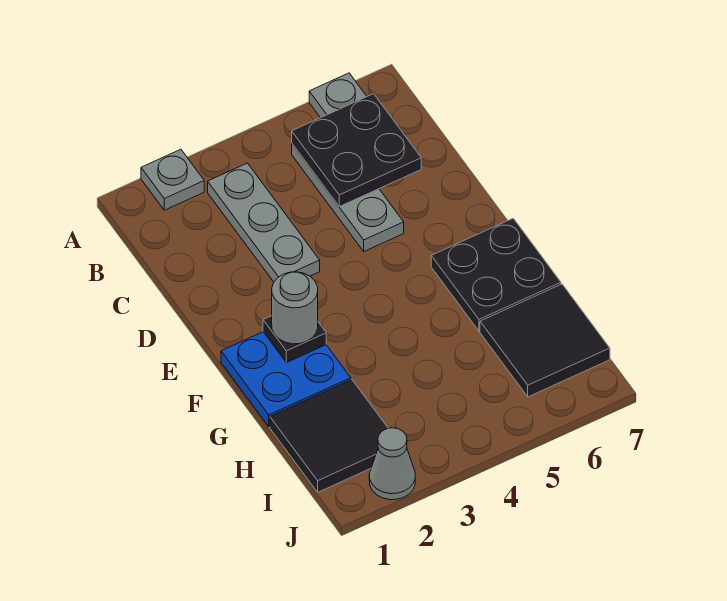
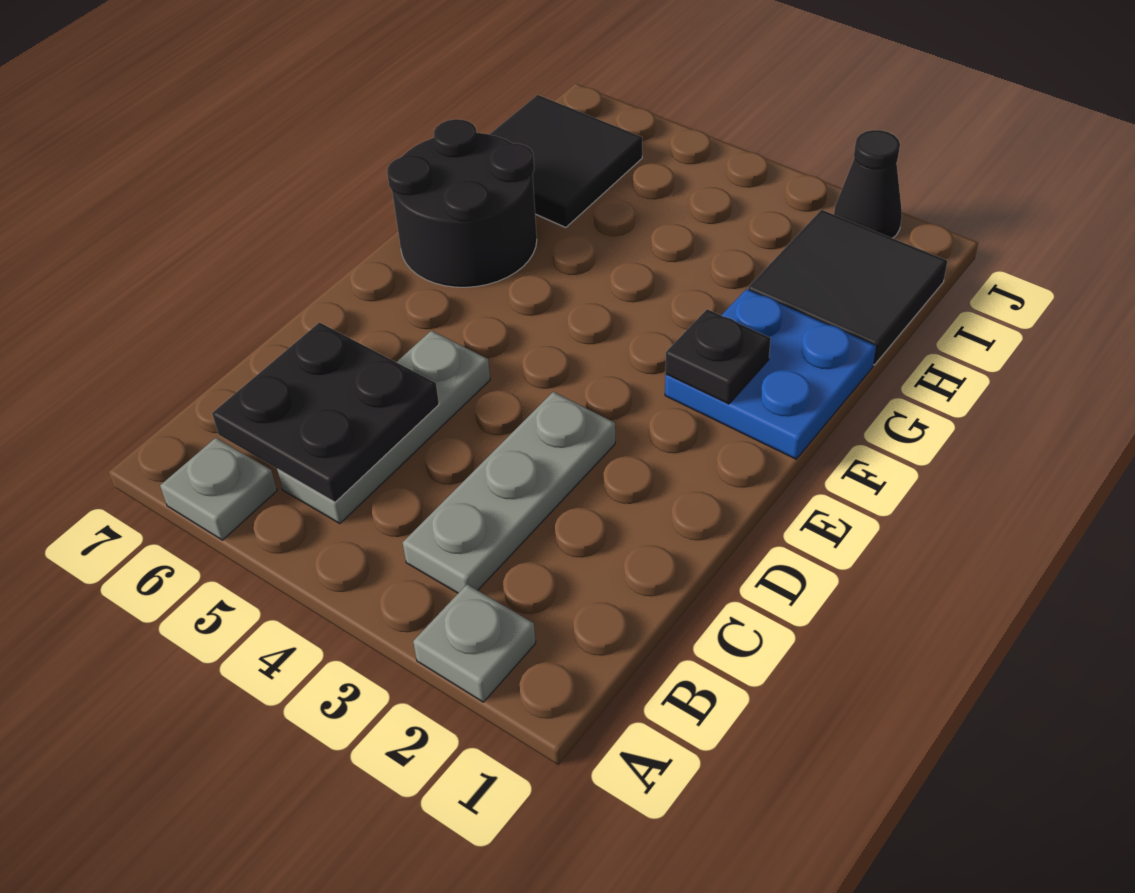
grey round brick F2 level 3 -> none
black plate F6:G7 level 1 -> black round brick F6:G7 level 1
grey cone J2 level 1 -> black cone J2 level 1

